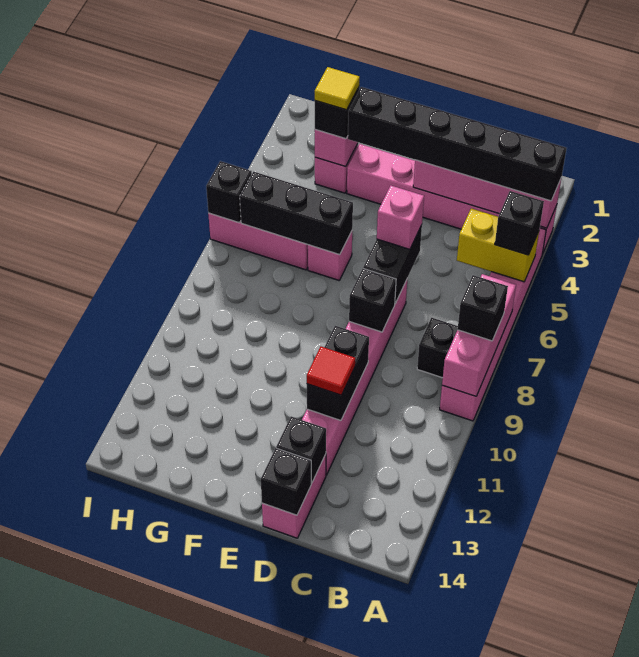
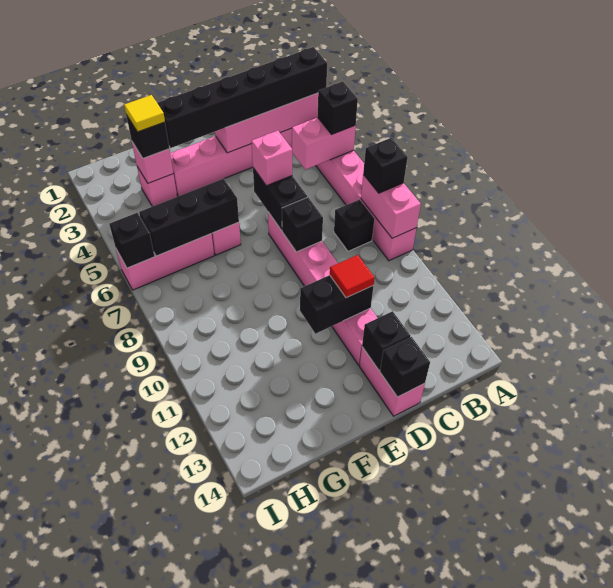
yellow brick A5:B5 level 2 -> pink brick A5:B5 level 2
pink brick A7:A9 level 2 -> pink brick A8:A9 level 2
black brick D10:D11 level 2 -> black brick D11:E11 level 2

